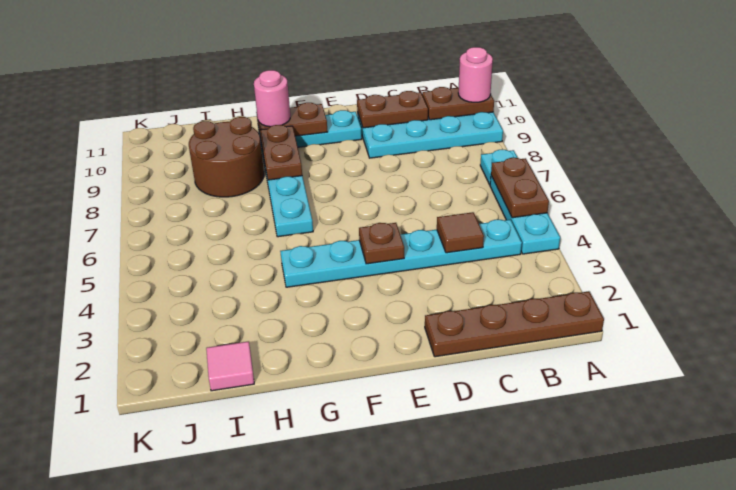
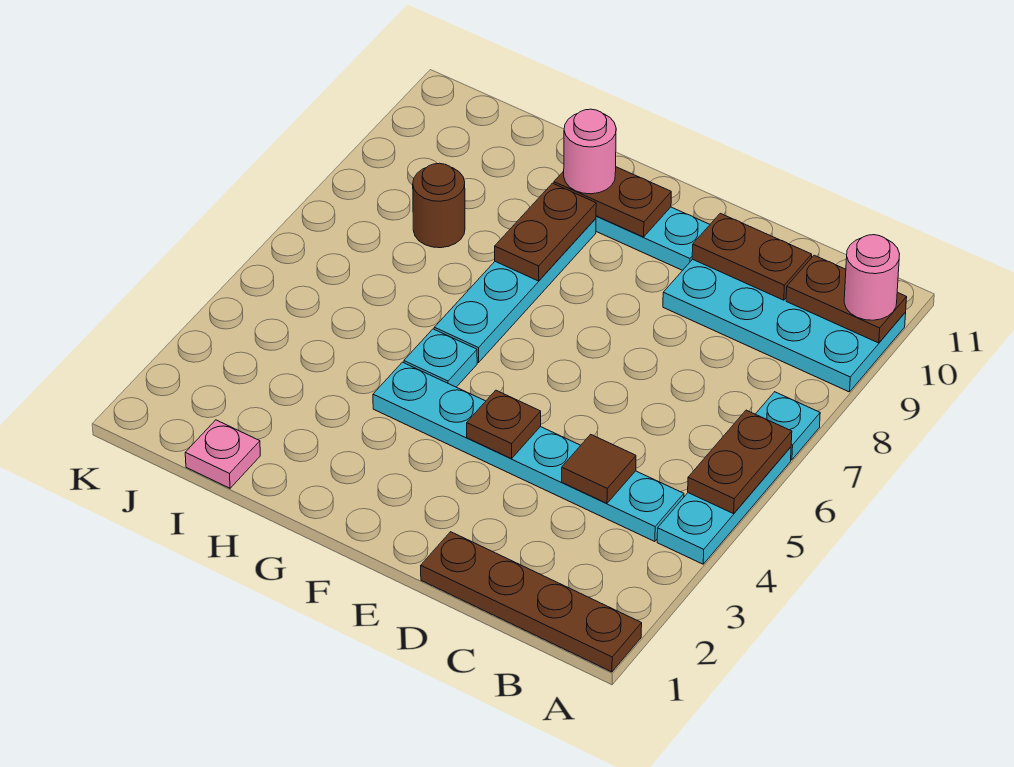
none -> cyan plate G5 level 1
brown round brick H8:I9 level 1 -> brown round brick I8 level 1
pink tile I1 level 1 -> pink plate I1 level 1

